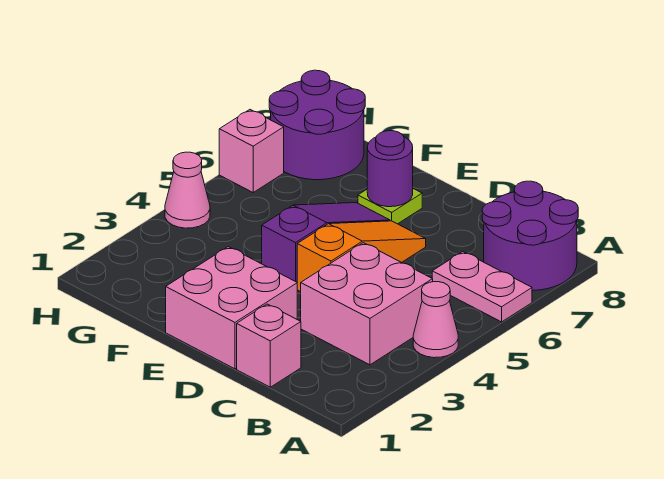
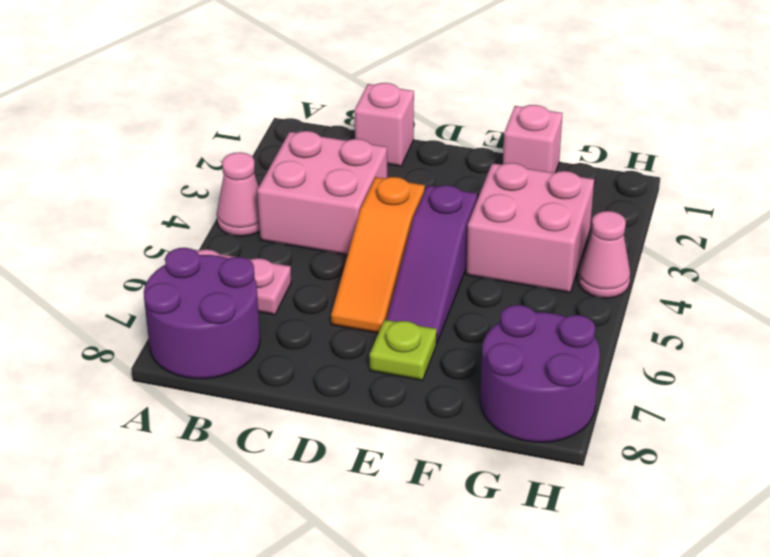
pink brick D1:E2 level 1 -> pink brick F3:G4 level 1
purple round brick E7 level 2 -> none
pink brick H6 level 1 -> pink brick F1 level 1

